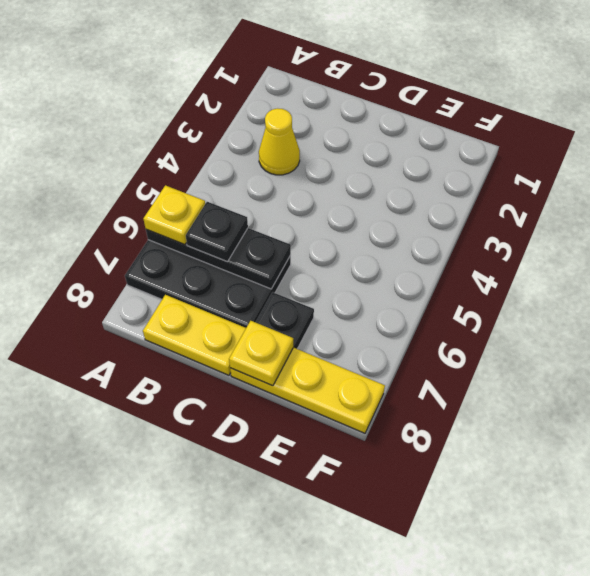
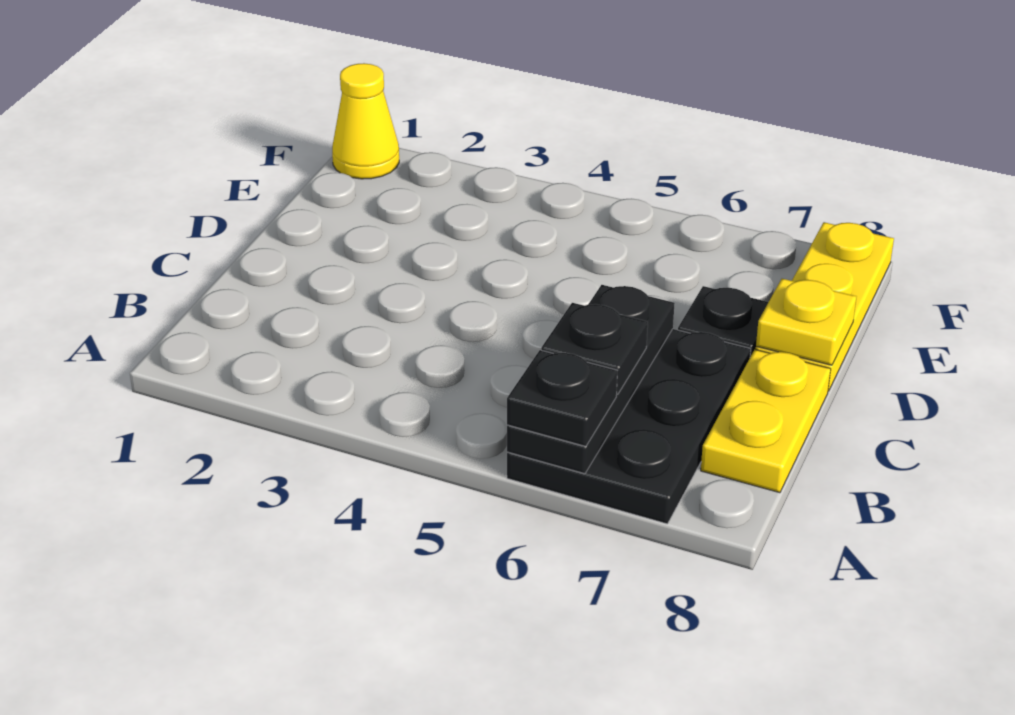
yellow plate A6 level 3 -> black plate A6 level 3
yellow cone B3 level 1 -> yellow cone F1 level 1

